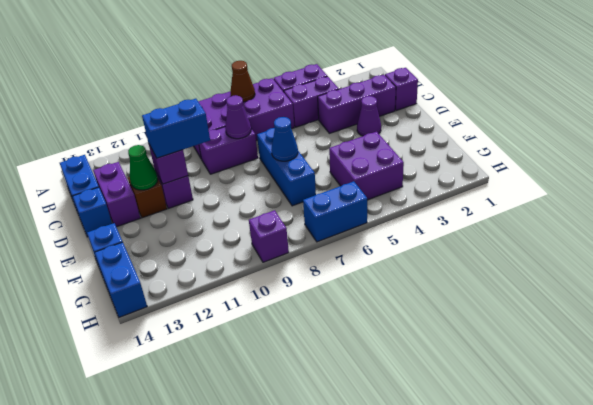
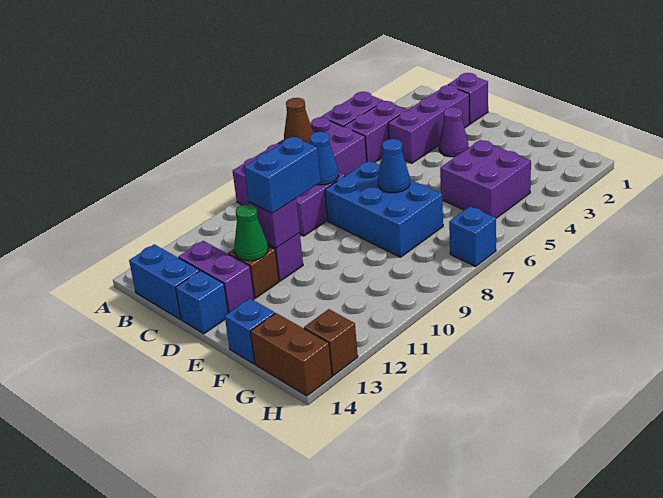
purple cone C8 level 2 -> blue cone C8 level 2
blue brick D7:F7 level 1 -> blue brick D7:F8 level 1
blue brick G14:H14 level 1 -> brown brick G14:H14 level 1
blue brick H6:H7 level 1 -> blue brick H7 level 1
purple brick H9 level 1 -> none
none -> brown brick H13 level 1

